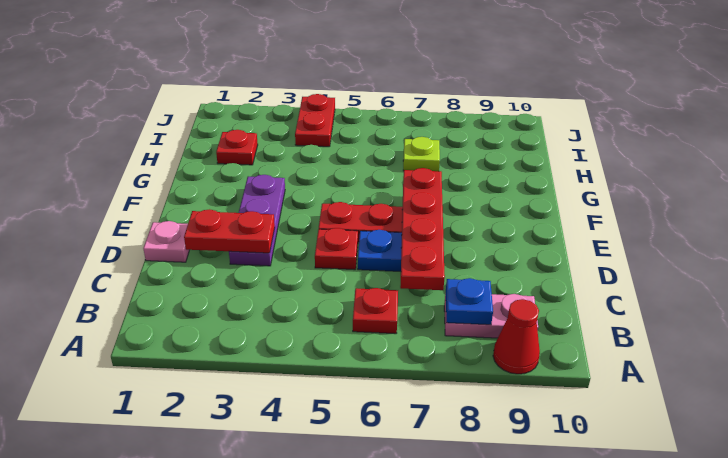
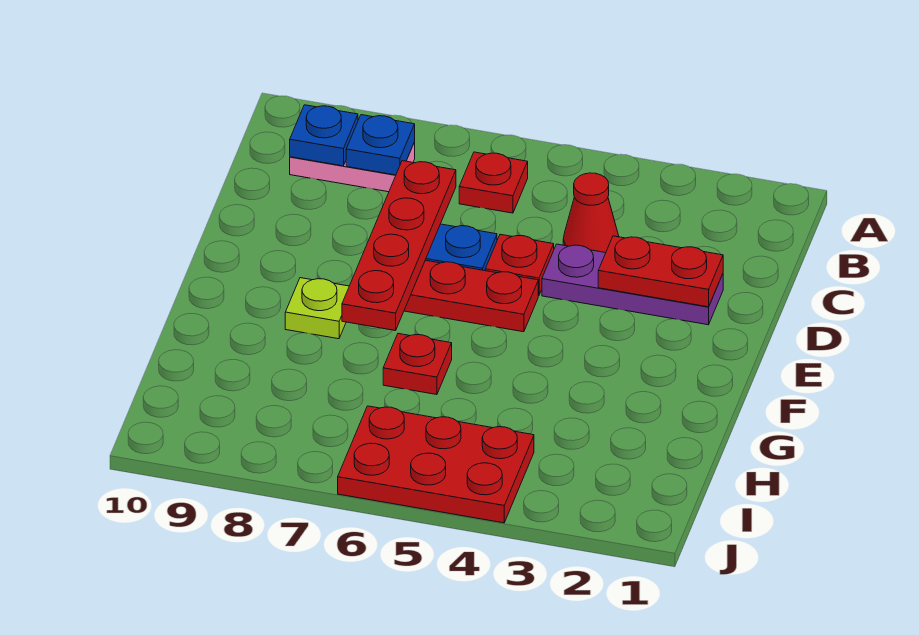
red cone A9 level 1 -> red cone C4 level 1
none -> blue plate B9 level 2
pink plate D1 level 1 -> none
purple plate D3:F3 level 1 -> purple plate D2:D4 level 1
red plate H2 level 1 -> red plate G6 level 1
lime plate H7 level 1 -> lime plate F8 level 1
red plate I4:J4 level 1 -> red plate I4:J6 level 1

